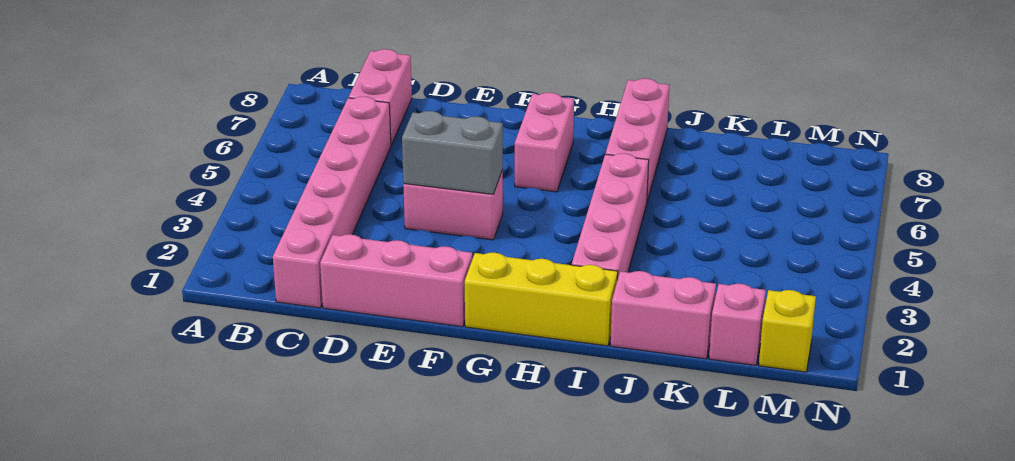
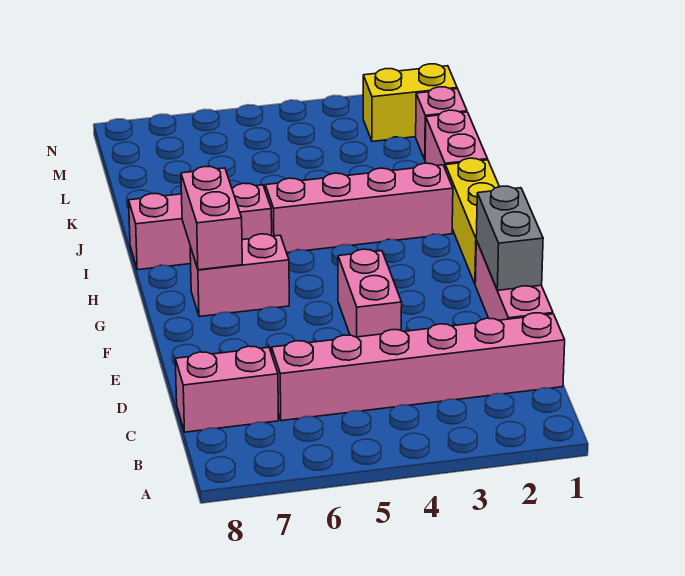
grey brick E4:F4 level 2 -> grey brick E1:F1 level 2
none -> pink brick G7:H7 level 2
yellow brick M1 level 1 -> yellow brick M1:M2 level 1

